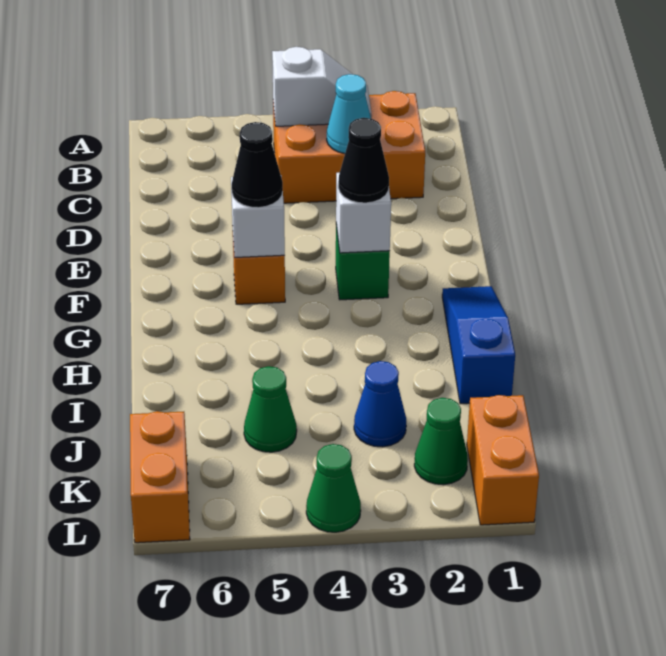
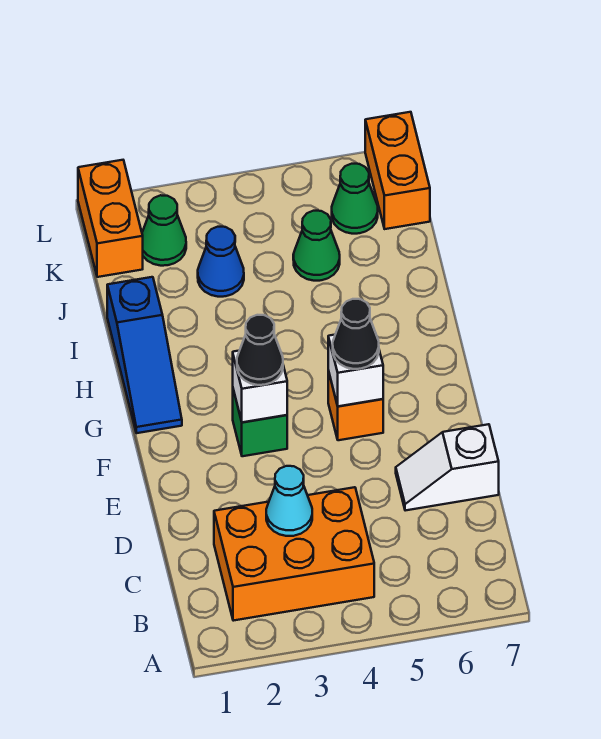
white slope B3:B4 level 2 top 4 -> white slope D6:D7 level 1 top 7
green cone L4 level 1 -> green cone K6 level 1

